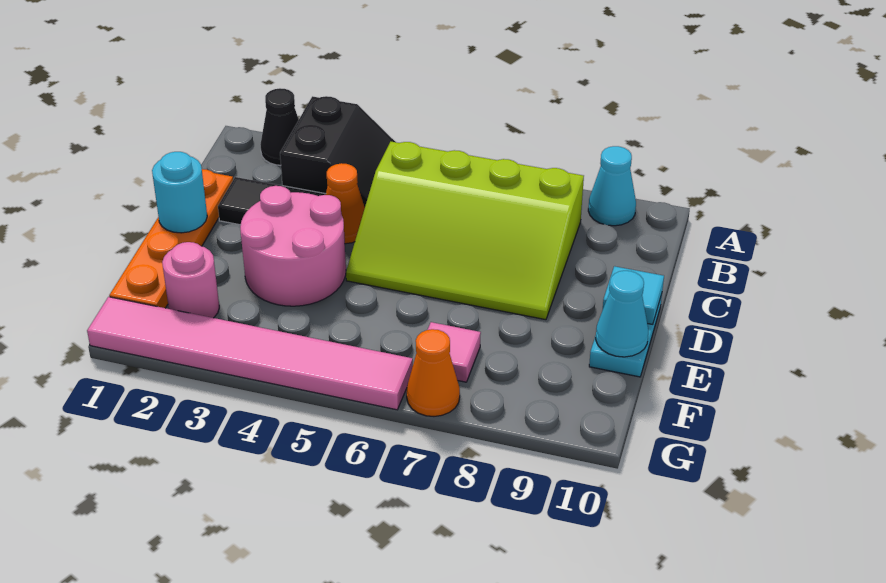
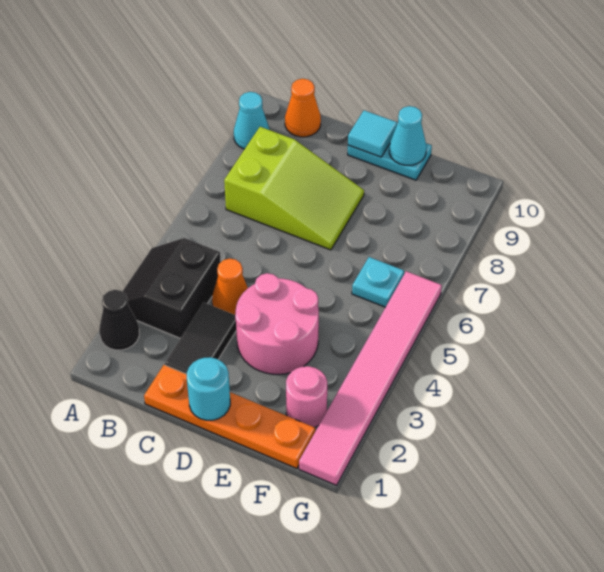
black slope A3:B4 level 1 top 3 -> black slope A3:B4 level 1 top B
lime slope B5:D8 level 1 top B -> lime slope B7:D8 level 1 top B
none -> cyan plate F6 level 1
pink tile F7 level 1 -> none
orange cone G7 level 1 -> orange cone B10 level 1

